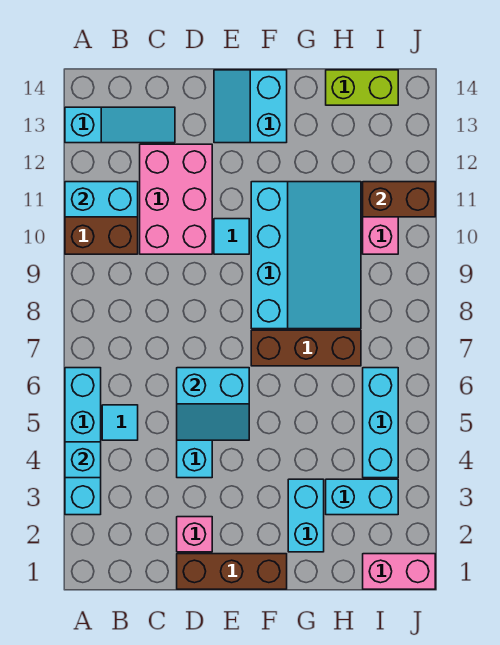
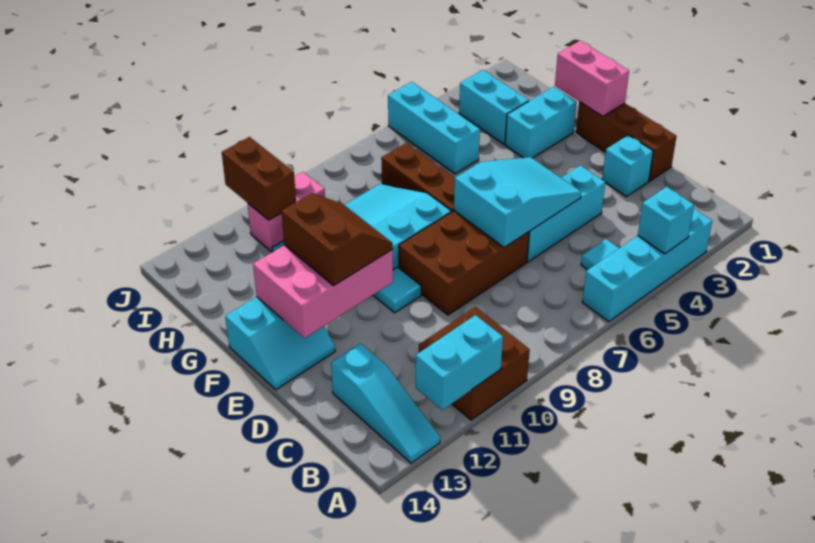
cyan brick A11:B11 level 2 -> cyan brick A11:A12 level 2
cyan slope A13:C13 level 1 top A -> cyan slope A13:C13 level 1 top C
pink brick C10:D12 level 1 -> pink brick E11:F13 level 2
pink brick D2 level 1 -> cyan brick D2 level 1
cyan slope D5:E6 level 2 top 6 -> cyan slope D5:E7 level 2 top 7
none -> brown brick D7:E9 level 1
none -> brown slope E11:F12 level 3 top 12
lime brick H14:I14 level 1 -> none
pink brick I1:J1 level 1 -> pink brick F1:G1 level 2
cyan brick I4:I6 level 1 -> cyan brick H5:J5 level 1

